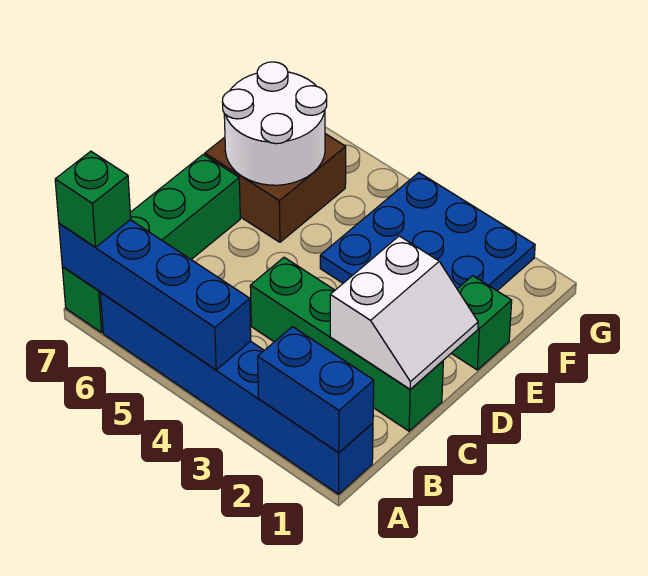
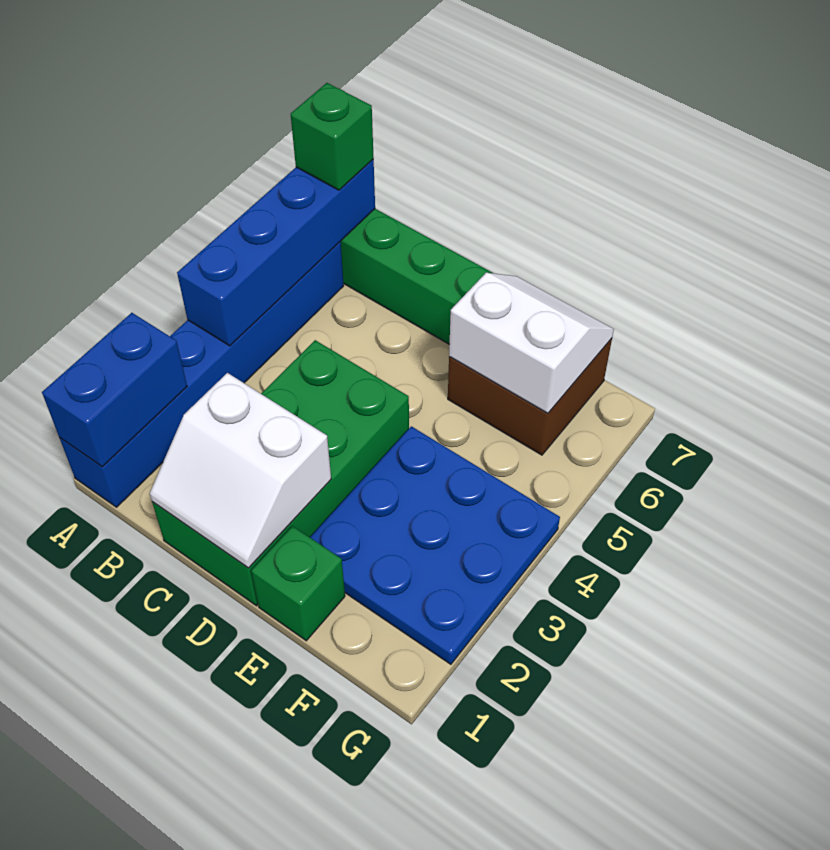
green brick C1:C4 level 1 -> green brick C1:D4 level 1
white round brick E6:F7 level 2 -> white slope E6:F7 level 2 top 6

